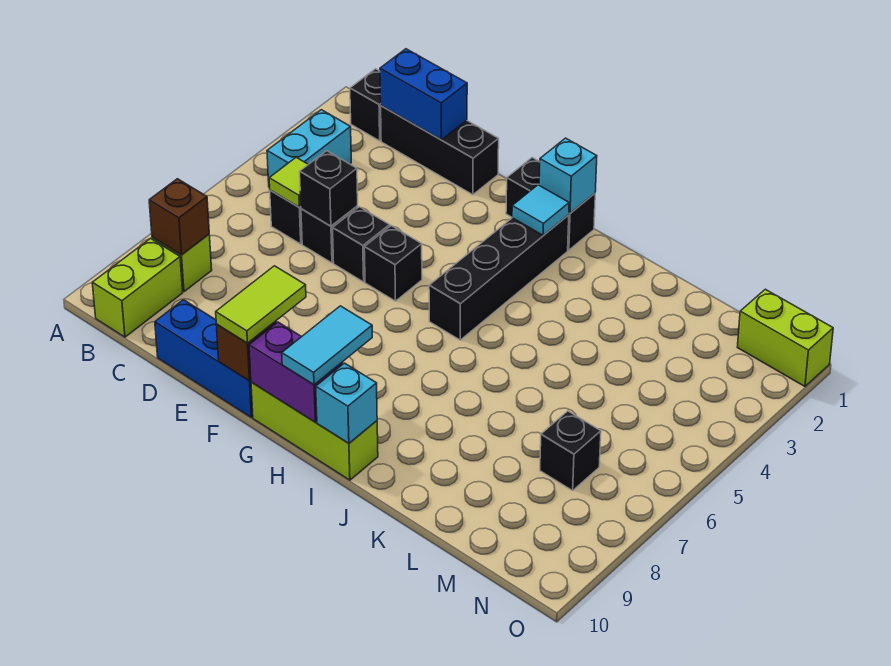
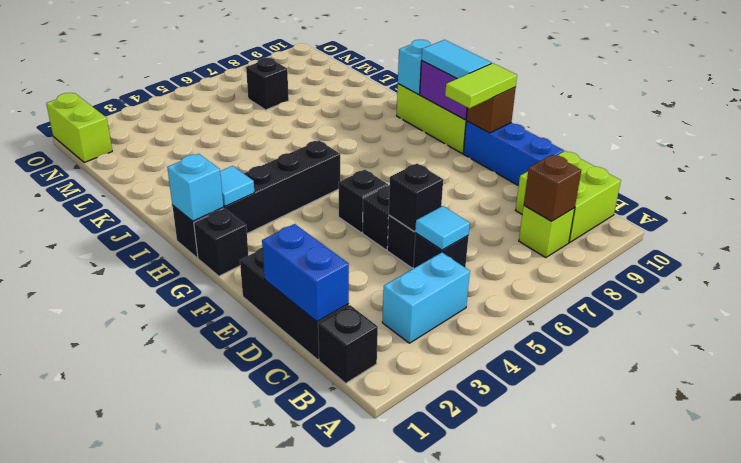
lime brick B9:B10 level 1 -> lime brick B9:C10 level 1
lime tile C5 level 2 -> cyan tile C5 level 2
cyan tile H9:H10 level 3 -> cyan tile G10:H10 level 3

